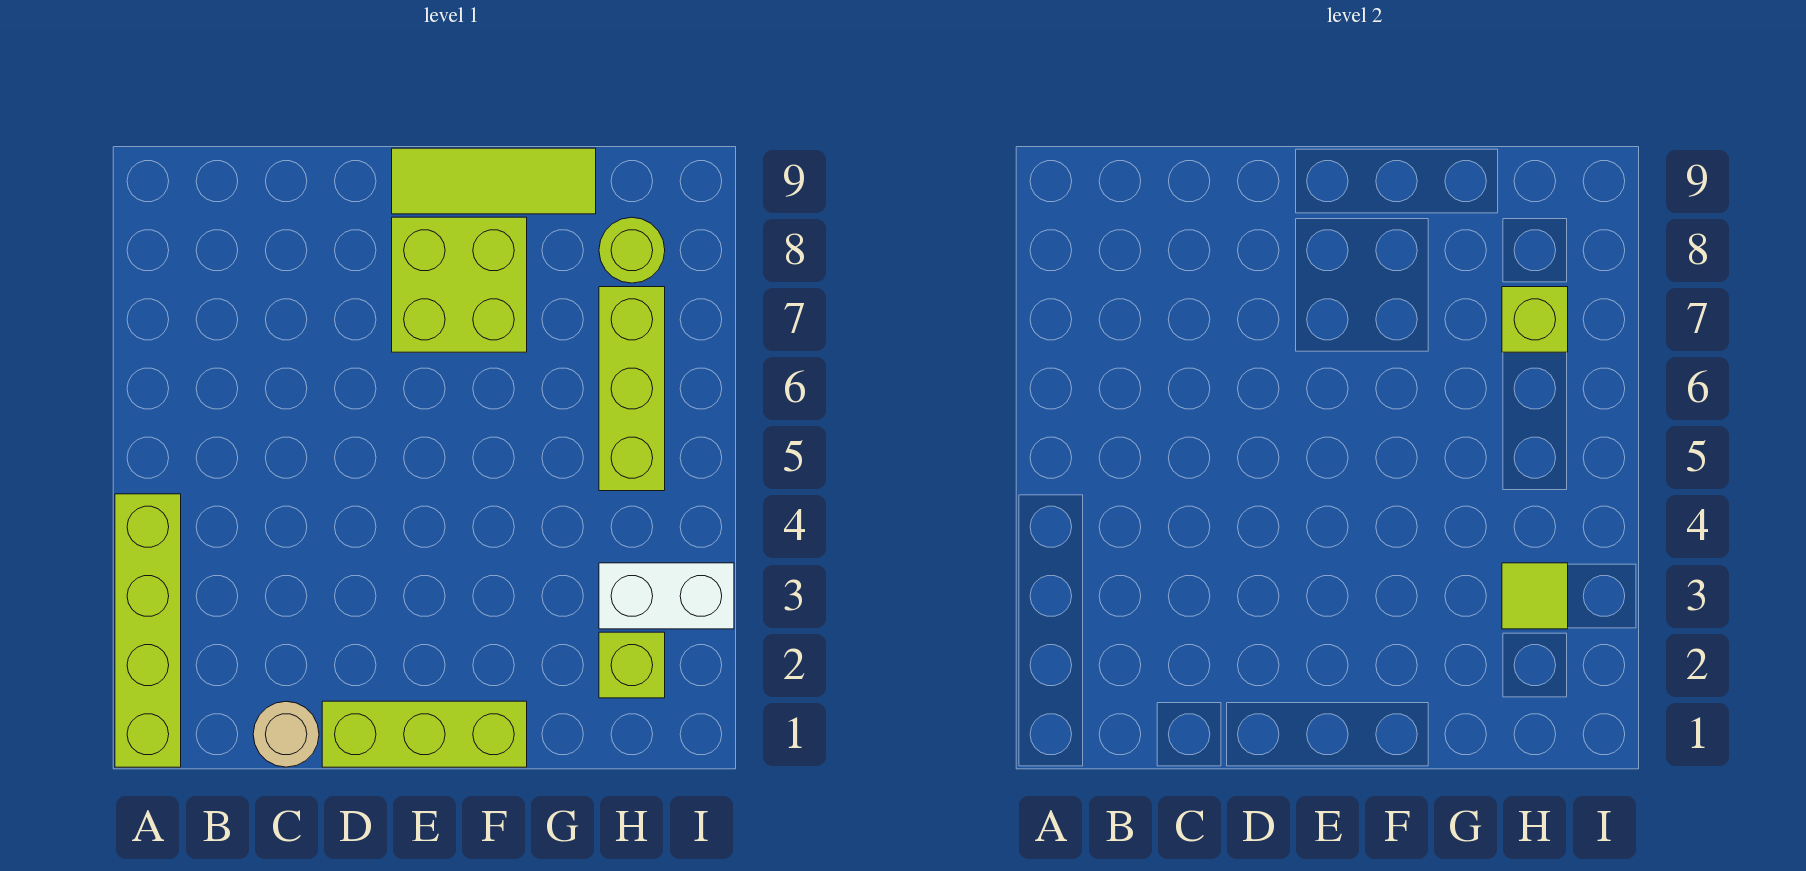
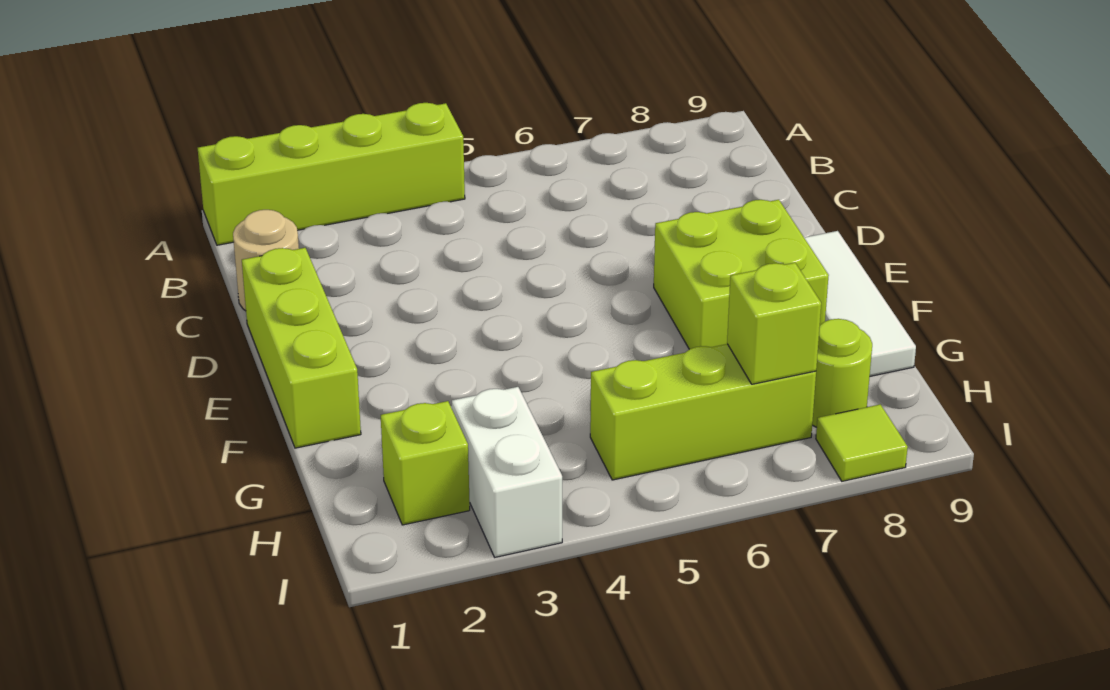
lime tile E9:G9 level 1 -> white tile E9:G9 level 1
lime tile H3 level 2 -> lime tile I8 level 1

